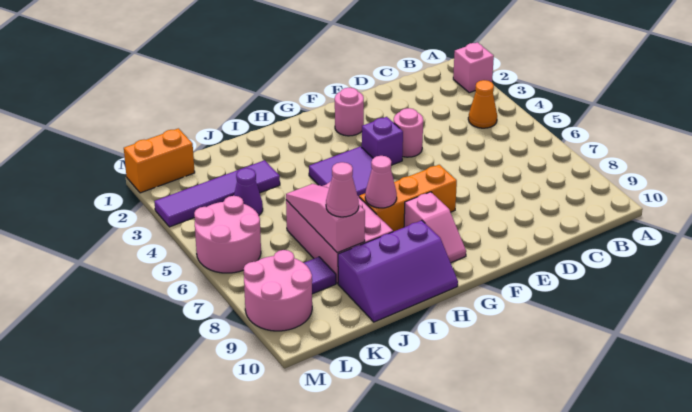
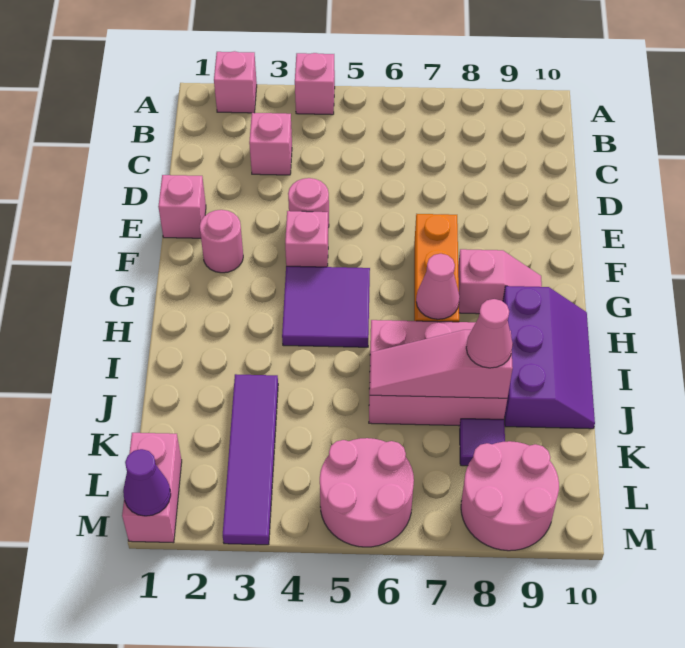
none -> pink brick A4 level 1
orange cone B4 level 1 -> none
none -> pink brick C3 level 1
none -> pink brick E1 level 1
purple brick F4 level 1 -> pink brick F4 level 1
purple cone K4 level 1 -> purple cone M1 level 2
orange brick L1:M1 level 1 -> pink brick L1:M1 level 1

